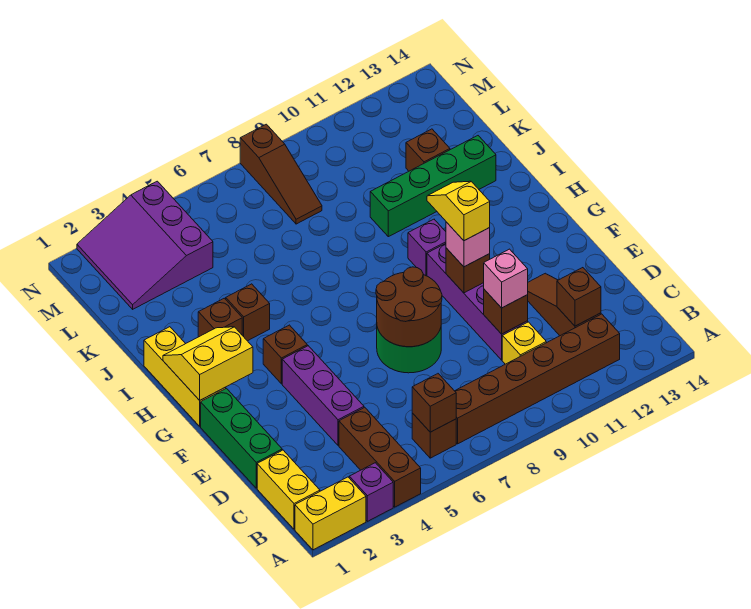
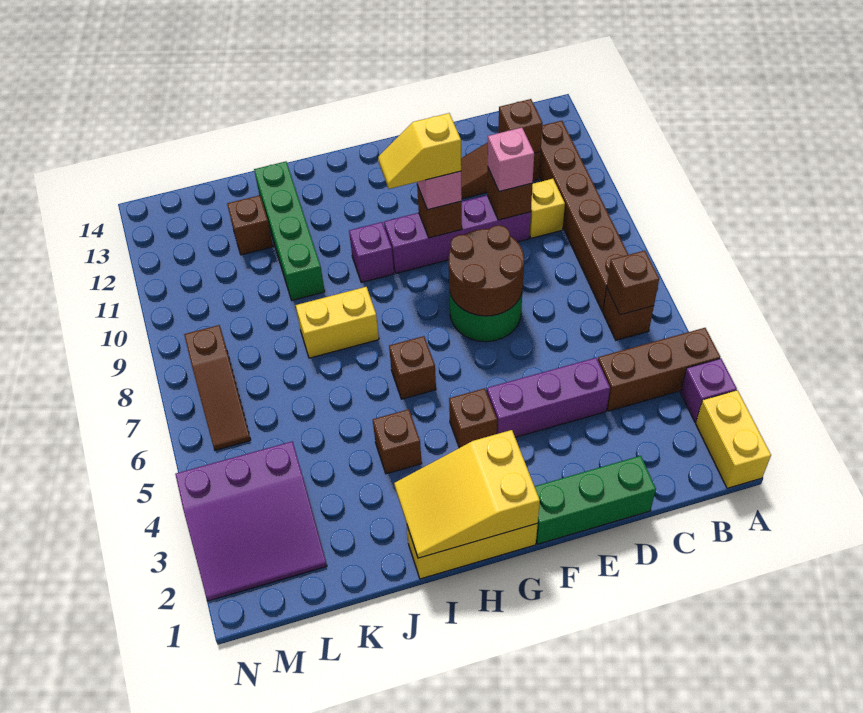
yellow brick B1:C1 level 1 -> yellow brick I8:J8 level 1
yellow slope G1:H2 level 2 top G -> yellow slope G1:I2 level 2 top G
brown brick I3 level 1 -> brown brick H6 level 1
brown slope L8:N8 level 1 top N -> brown slope M6:M8 level 1 top 8

